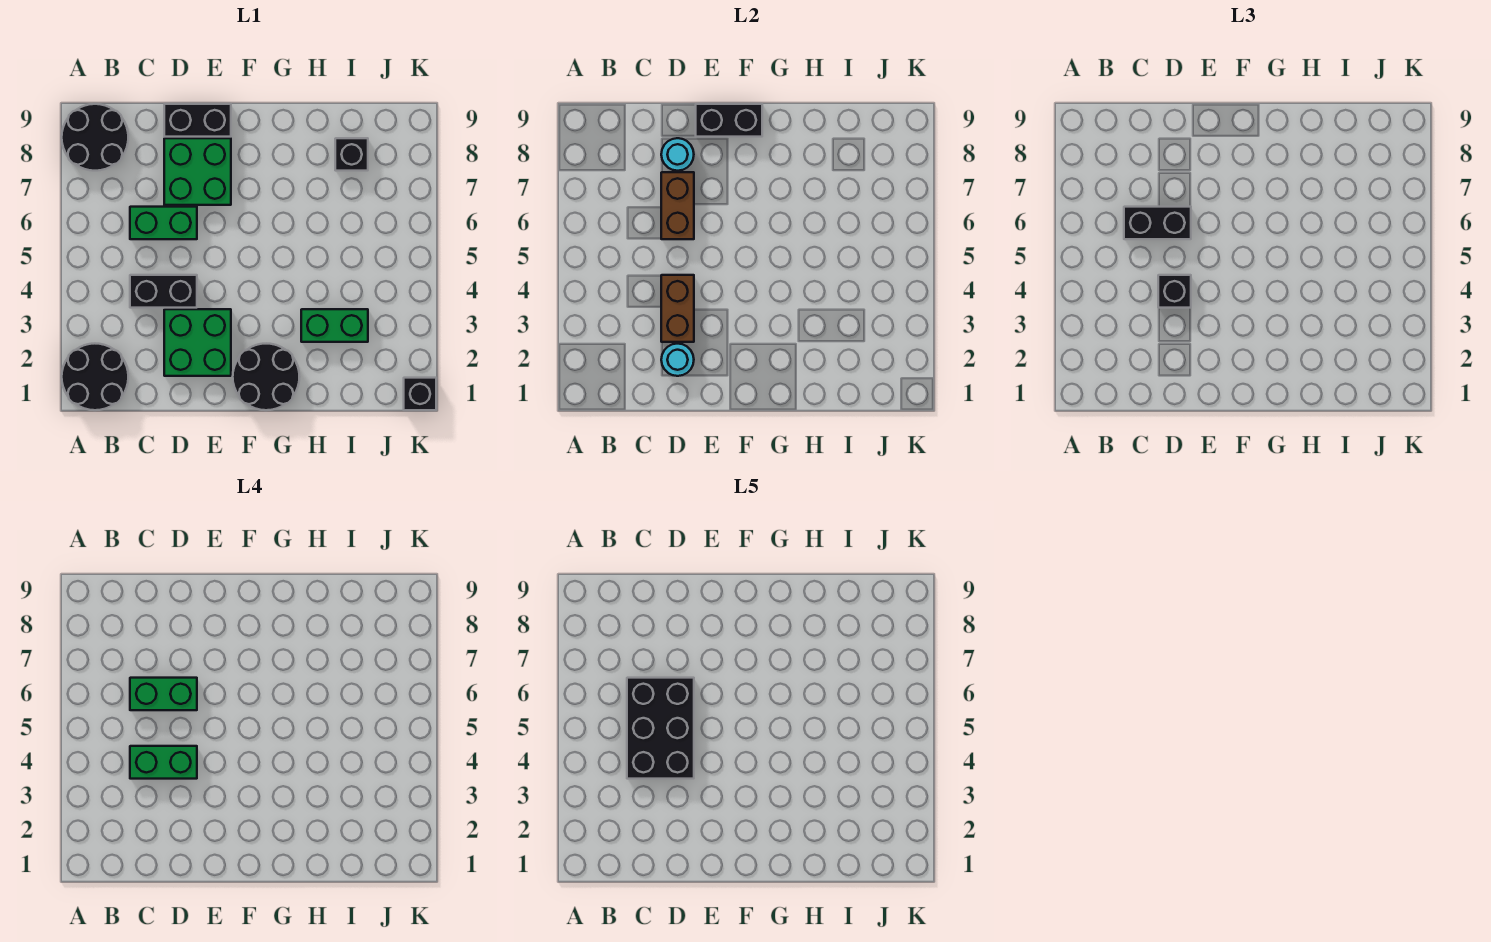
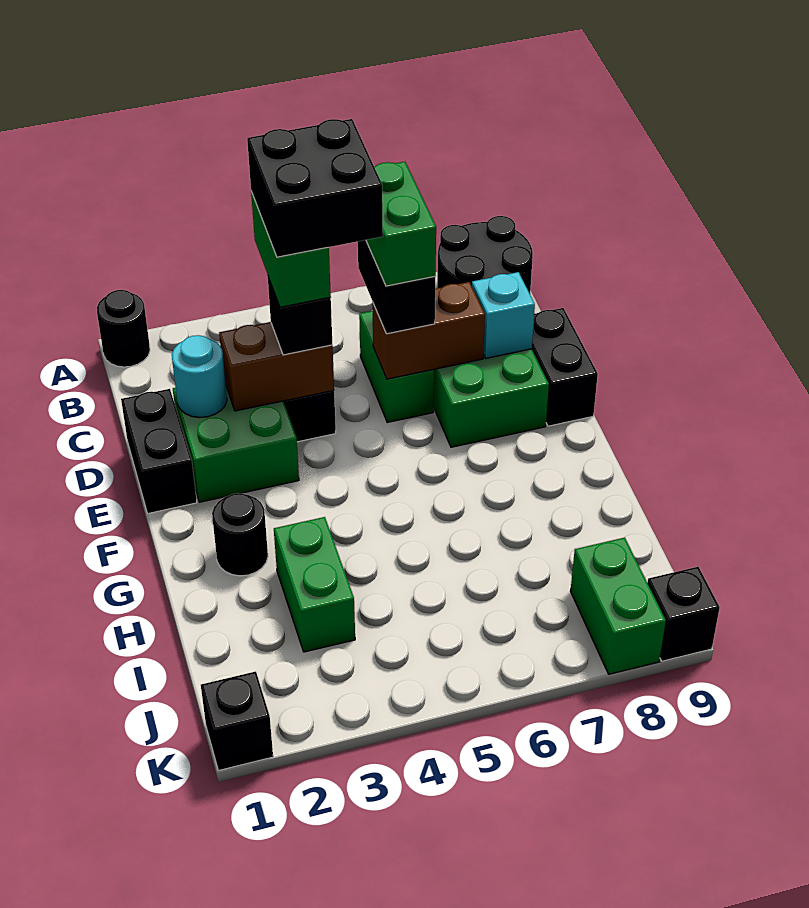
black round brick A1:B2 level 1 -> black round brick A1 level 1
black brick C4:D6 level 5 -> black brick C4:D5 level 5
cyan round brick D8 level 2 -> cyan brick D8 level 2
black brick E9:F9 level 2 -> black brick D1:E1 level 1
black round brick F1:G2 level 1 -> black round brick G2 level 1
black brick I8 level 1 -> black brick K9 level 1
none -> green brick J8:K8 level 1

